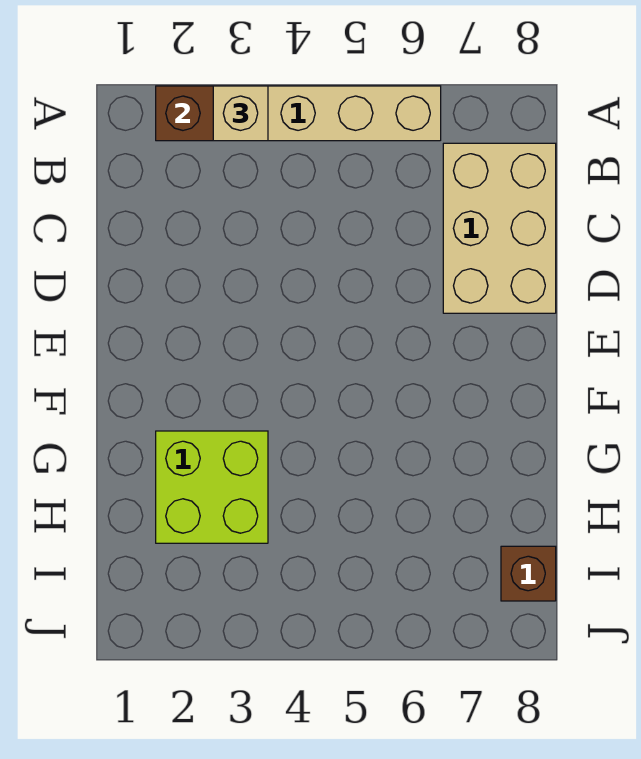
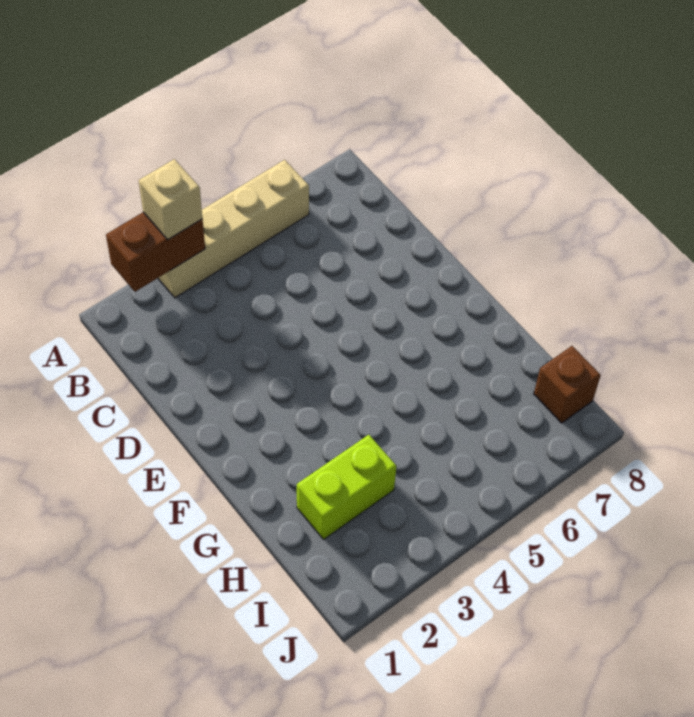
tan brick B7:D8 level 1 -> none
lime brick G2:H3 level 1 -> lime brick H2:H3 level 1

